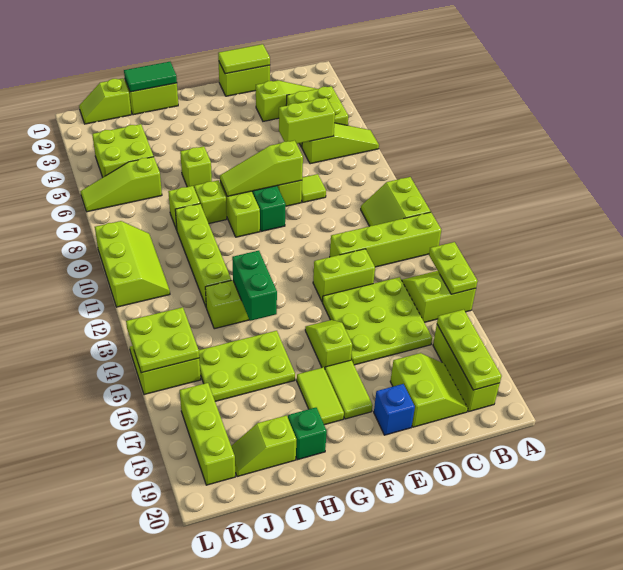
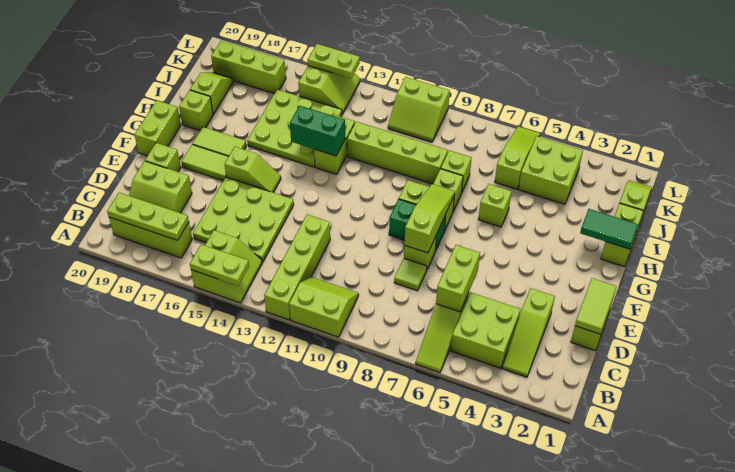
lime brick D13:E13 level 1 -> lime brick F20:G20 level 1
blue brick E19 level 1 -> lime brick E19 level 1
green tile H1:I1 level 2 -> green tile H1:H2 level 2
lime plate H15:J16 level 1 -> lime plate H14:J16 level 1
green brick H19 level 1 -> lime brick H19 level 1
lime slope K9:L11 level 1 top L -> lime slope K10:L11 level 1 top L
lime plate K14:L15 level 2 -> lime plate L14:L15 level 2

